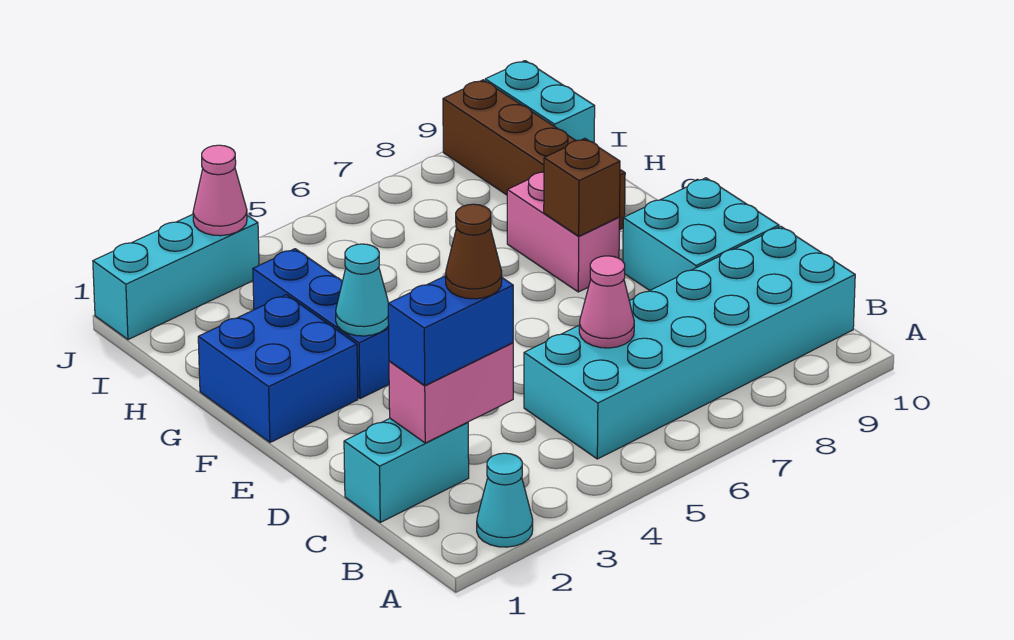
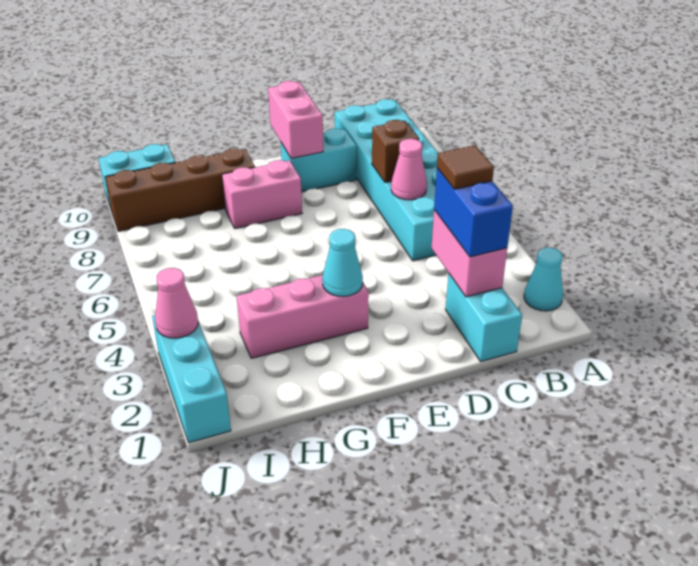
brown cone C3 level 4 -> brown tile C3 level 4
cyan brick D9:E10 level 1 -> cyan brick D9:E9 level 1
none -> pink brick E9:E10 level 2
blue brick F1:G2 level 1 -> none
blue brick F3:H3 level 1 -> pink brick F3:H3 level 1
brown brick F8 level 2 -> brown brick C7 level 2

